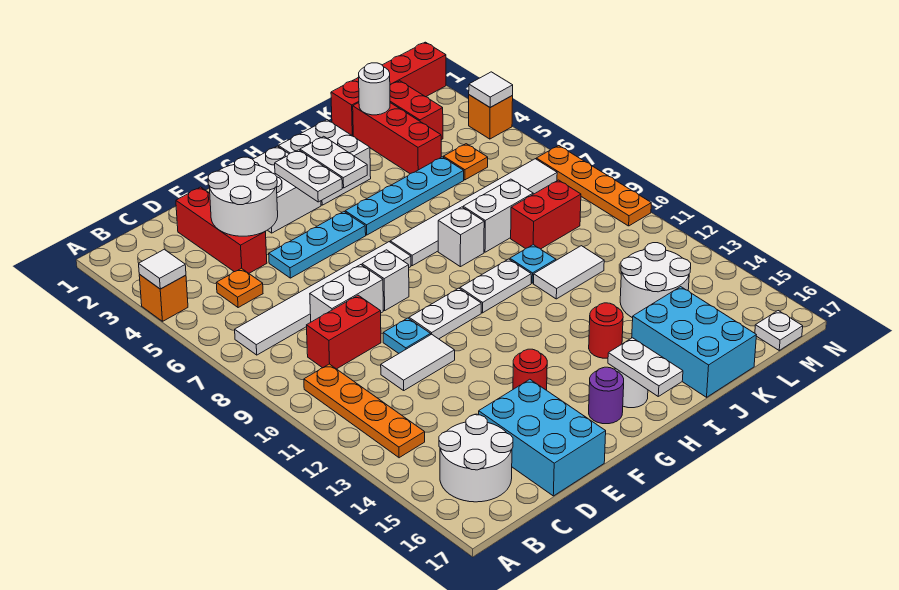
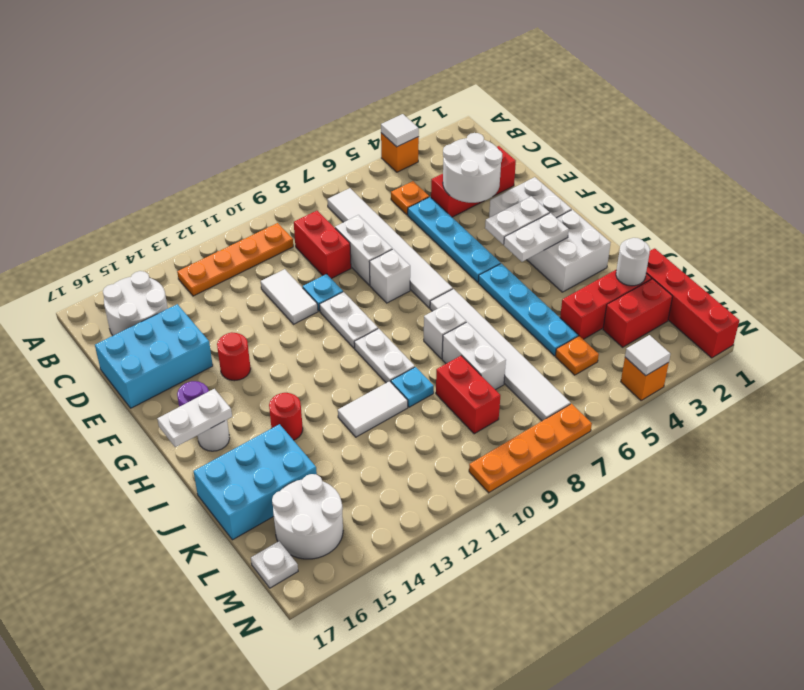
cyan plate E5:G5 level 1 -> cyan plate D5:G5 level 1
white tile J11:K11 level 1 -> white tile J11:J12 level 1
white round brick K13:L14 level 1 -> white round brick L15:M16 level 1

